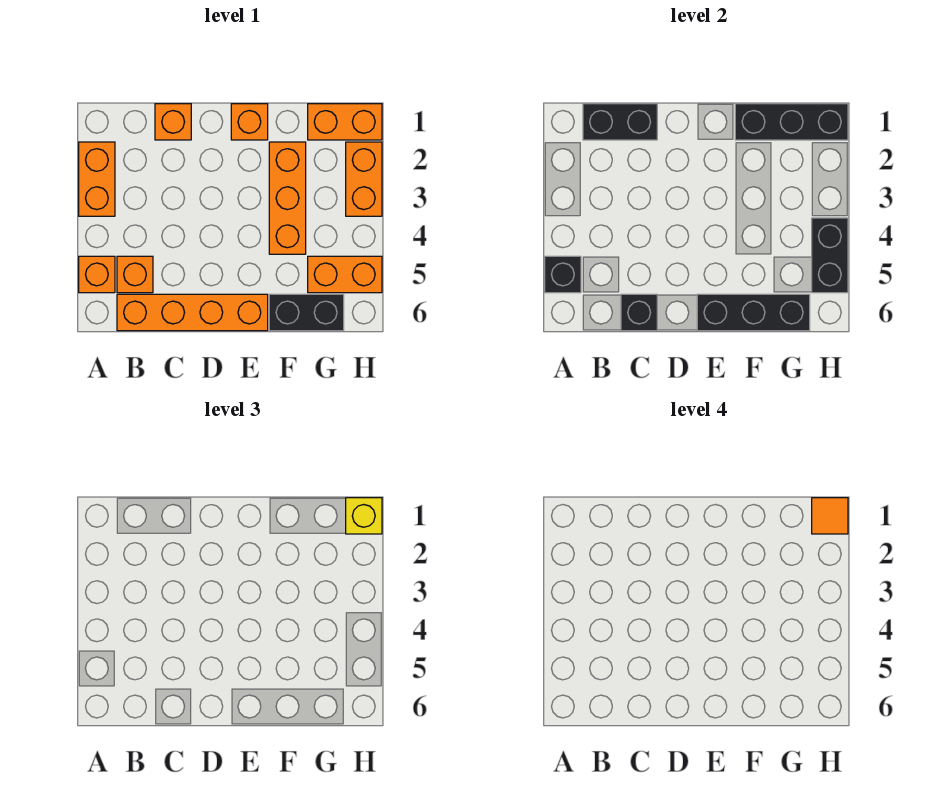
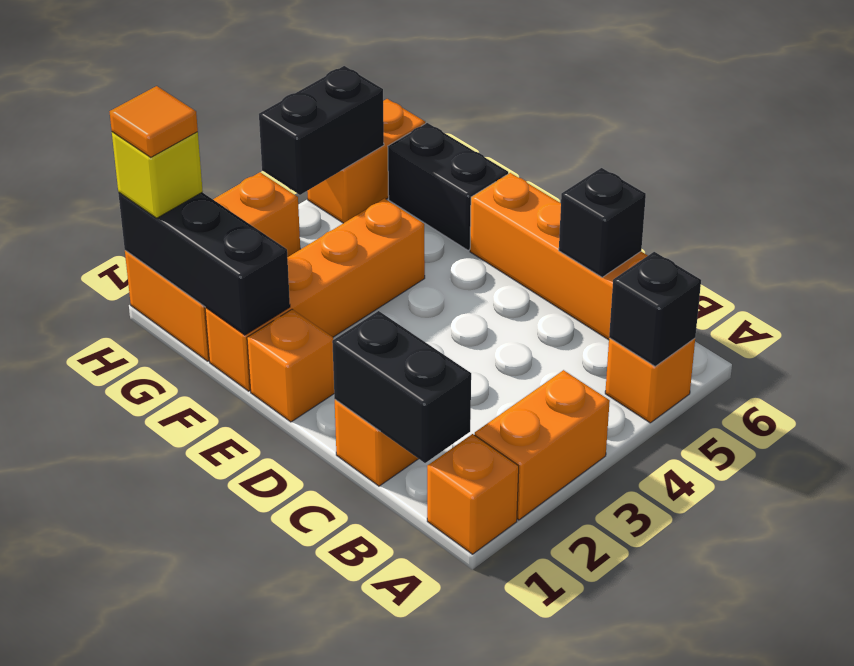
orange brick B5 level 1 -> orange brick A1 level 1
black brick E6:G6 level 2 -> none
orange brick F2:F4 level 1 -> orange brick F1:F4 level 1
orange brick G5:H5 level 1 -> orange brick H5:H6 level 1

